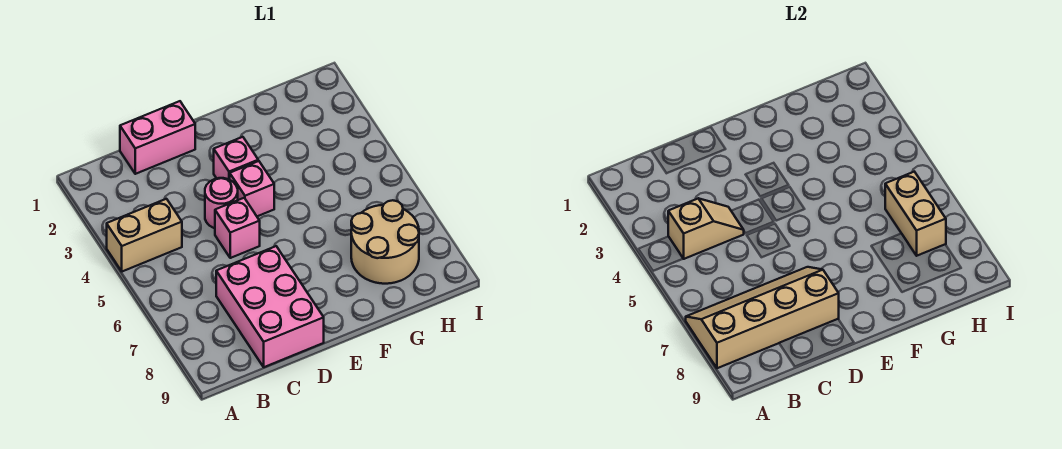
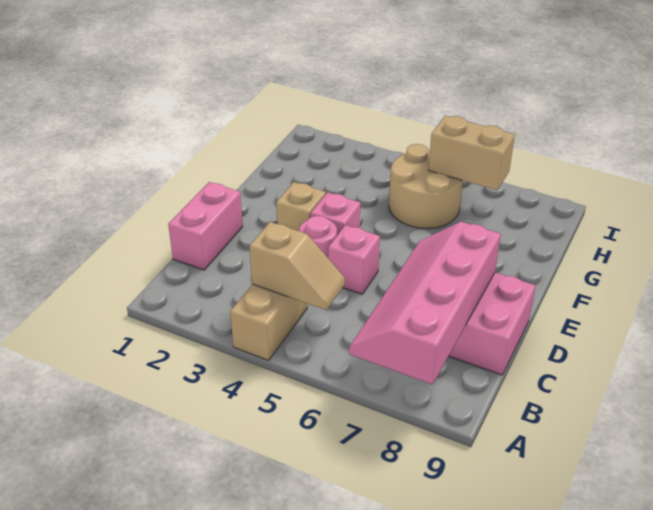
tan slope A7:D8 level 2 top 8 -> pink slope A7:D8 level 2 top 8
tan slope B4:C4 level 2 top B -> tan slope B4:B5 level 2 top 4
pink brick E3 level 1 -> tan brick E3 level 1
tan round brick G7:H8 level 1 -> tan round brick G5:H6 level 1

